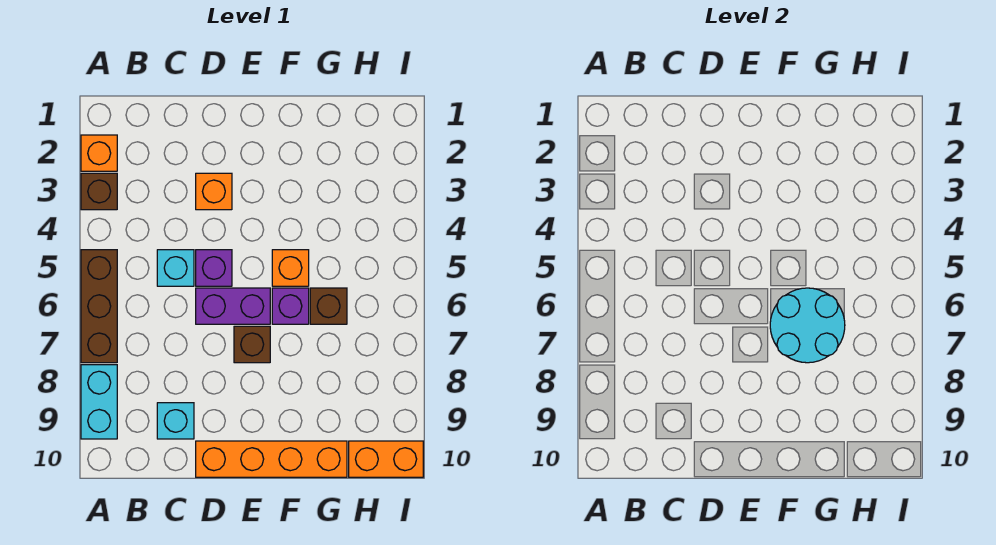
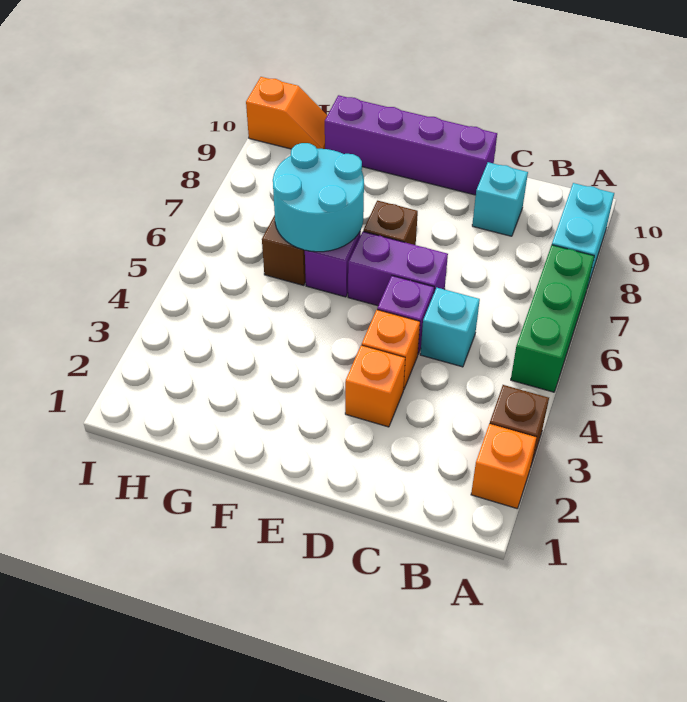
brown brick A5:A7 level 1 -> green brick A5:A7 level 1
orange brick D10:G10 level 1 -> purple brick D10:G10 level 1
orange brick F5 level 1 -> orange brick D4 level 1
orange brick H10:I10 level 1 -> orange slope H10:I10 level 1 top I

